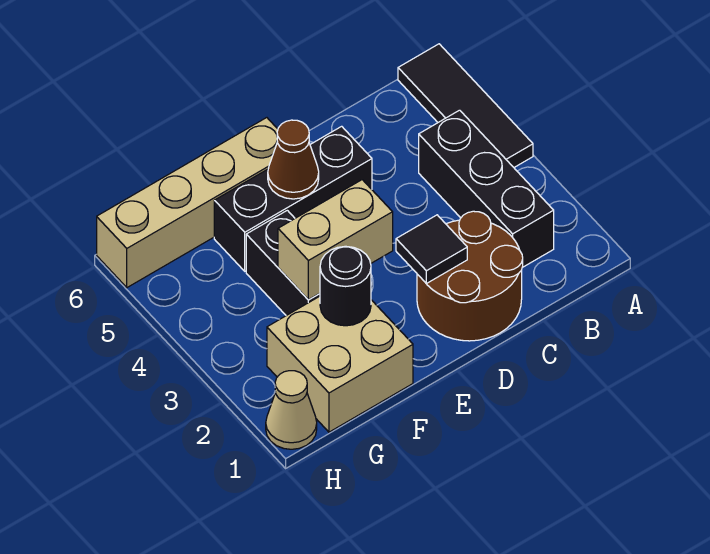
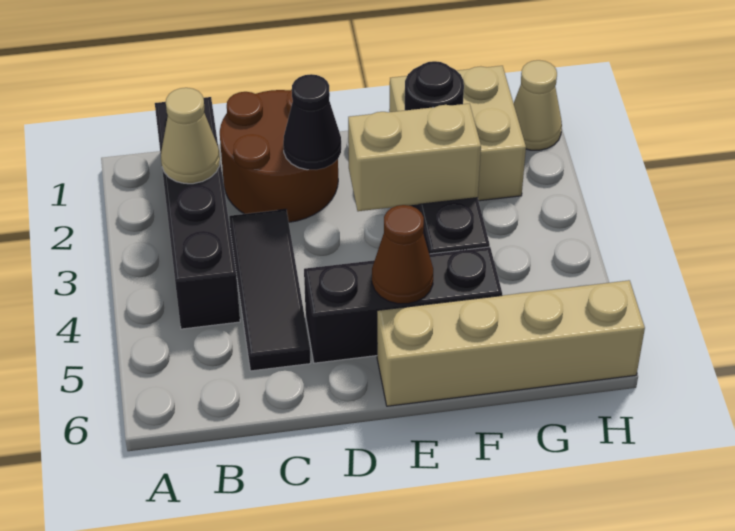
black tile A4:A6 level 1 -> black tile C3:C5 level 1
black brick B2:B4 level 1 -> black brick B1:B4 level 1
none -> tan cone B2 level 2
black tile D2 level 2 -> black cone D2 level 2

